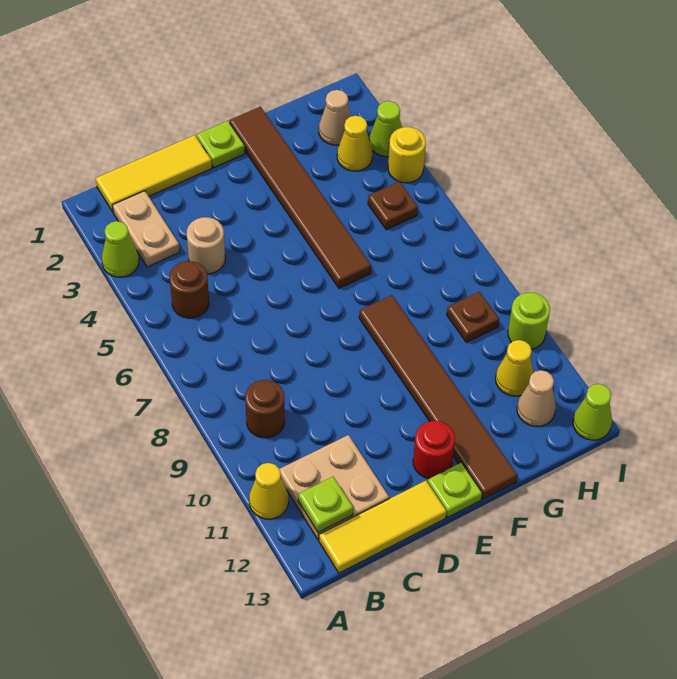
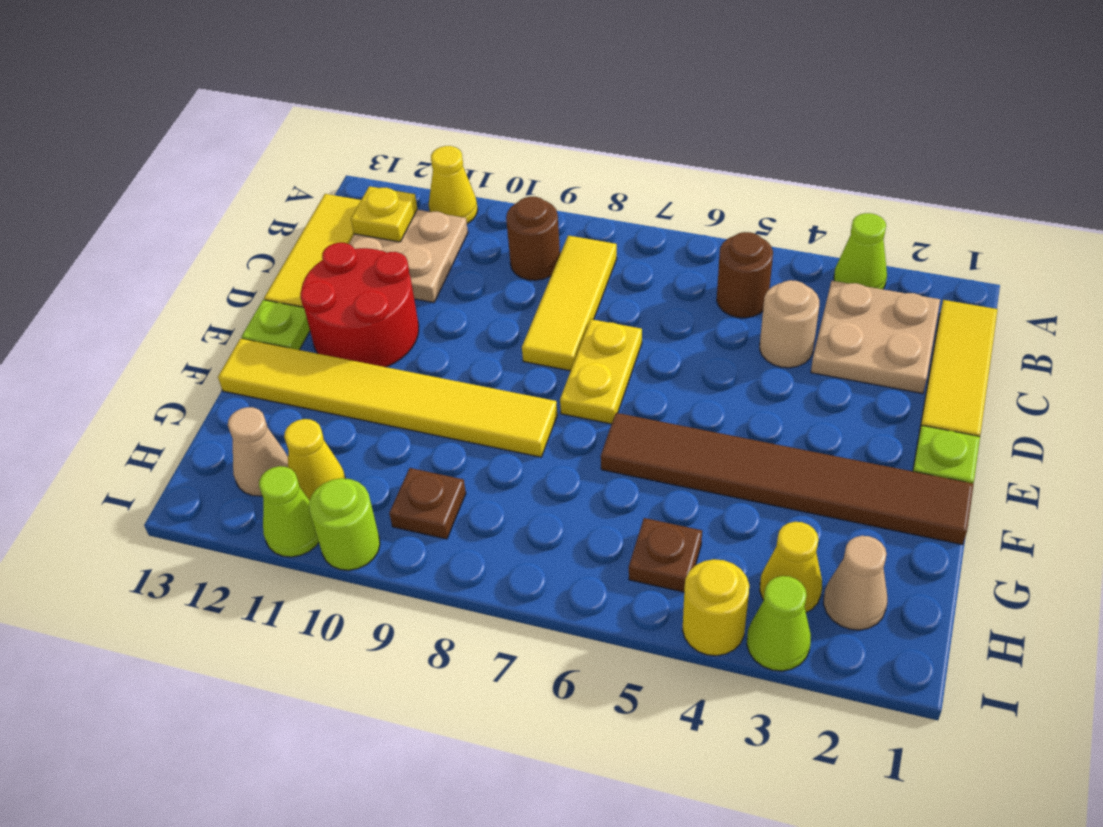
tan plate B2:B3 level 1 -> tan plate B2:C3 level 1
none -> yellow tile B8:D8 level 1
lime plate B12 level 2 -> yellow plate B12 level 2
none -> yellow plate D7:E7 level 1
red round brick E12 level 1 -> red round brick D11:E12 level 1
brown tile F8:F13 level 1 -> yellow tile F8:F13 level 1
lime cone I13 level 1 -> lime cone I11 level 1

